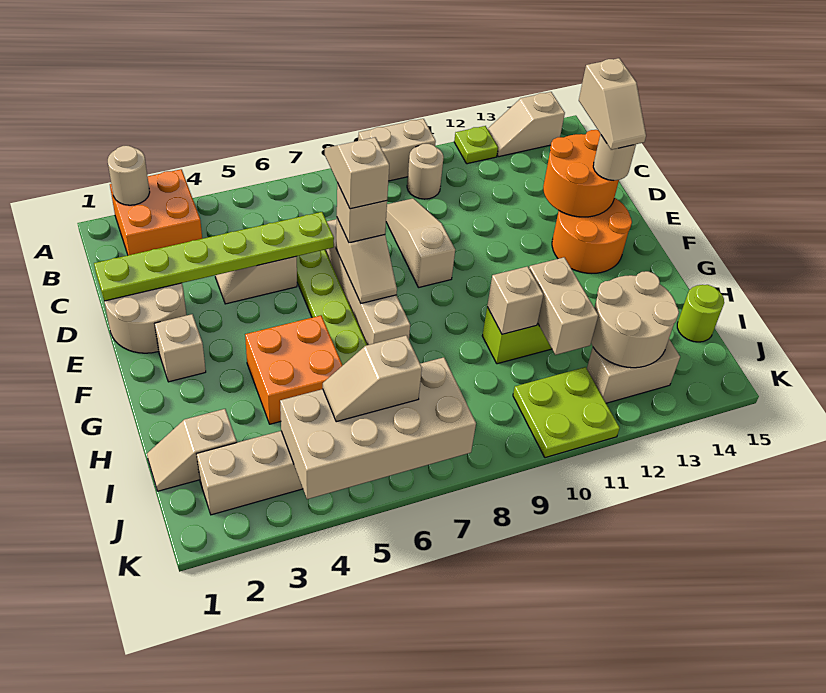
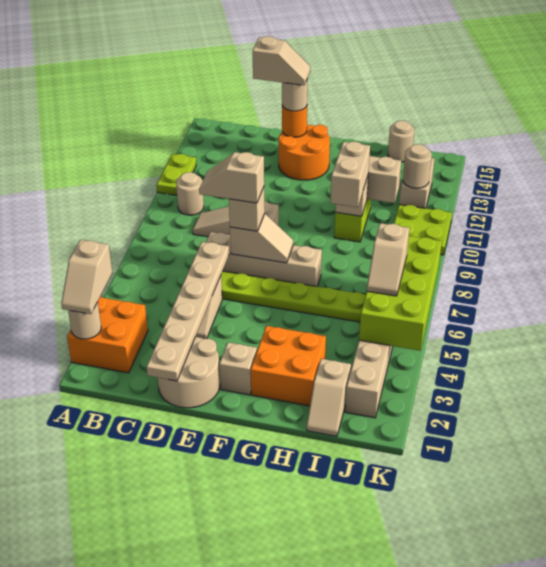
tan brick A9:A10 level 1 -> tan brick H9:H10 level 3
lime plate A12 level 1 -> lime plate A11:A12 level 1
tan slope A13:A14 level 1 top 14 -> tan slope A2:A3 level 3 top 3
lime plate D1:D6 level 2 -> tan plate D1:D6 level 2
orange round brick D13:E14 level 2 -> orange round brick E14 level 2
orange brick G4:H5 level 1 -> orange brick G2:H3 level 1
tan round brick I12:J13 level 2 -> tan round brick J12 level 2
lime round brick I15 level 1 -> tan round brick I15 level 1
tan brick J4:K7 level 2 -> lime brick J4:K7 level 2

